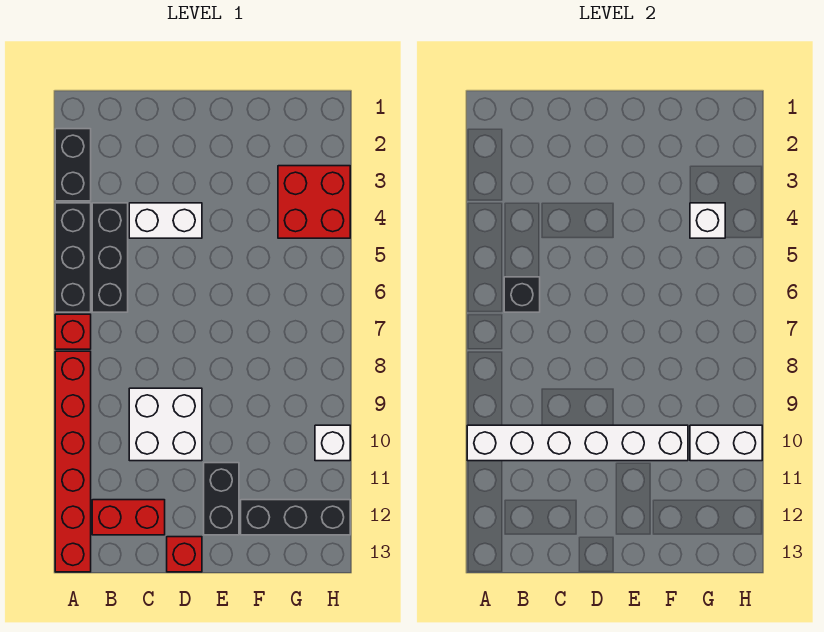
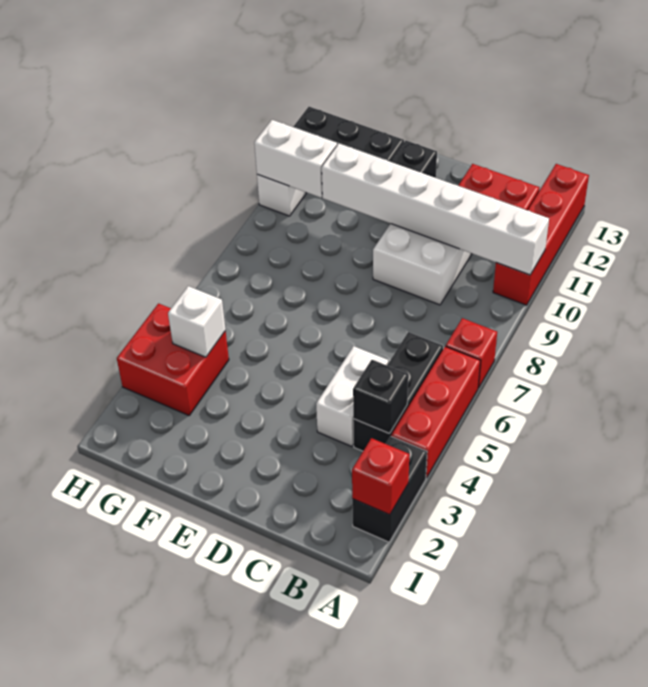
black brick A4:A6 level 1 -> red brick A4:A6 level 1
red brick A8:A13 level 1 -> red brick A10:A13 level 1
black brick B6 level 2 -> black brick B4 level 2
white brick C4:D4 level 1 -> white brick C4:C5 level 1
red brick D13 level 1 -> red brick A2 level 2

